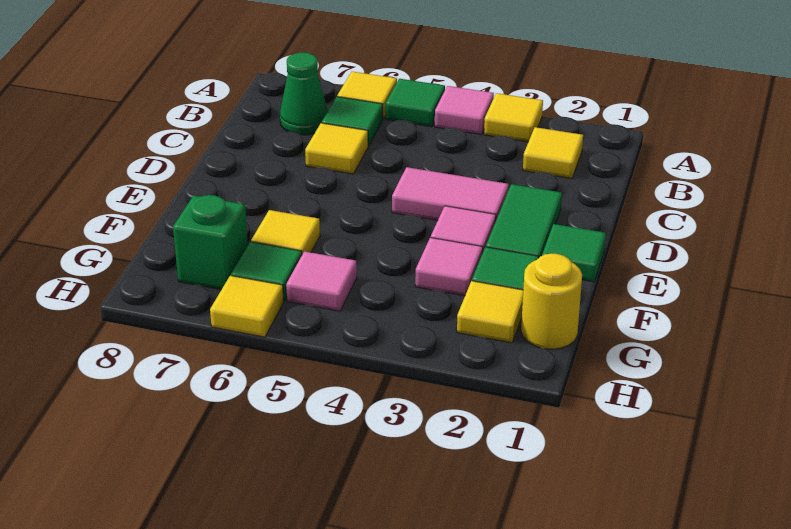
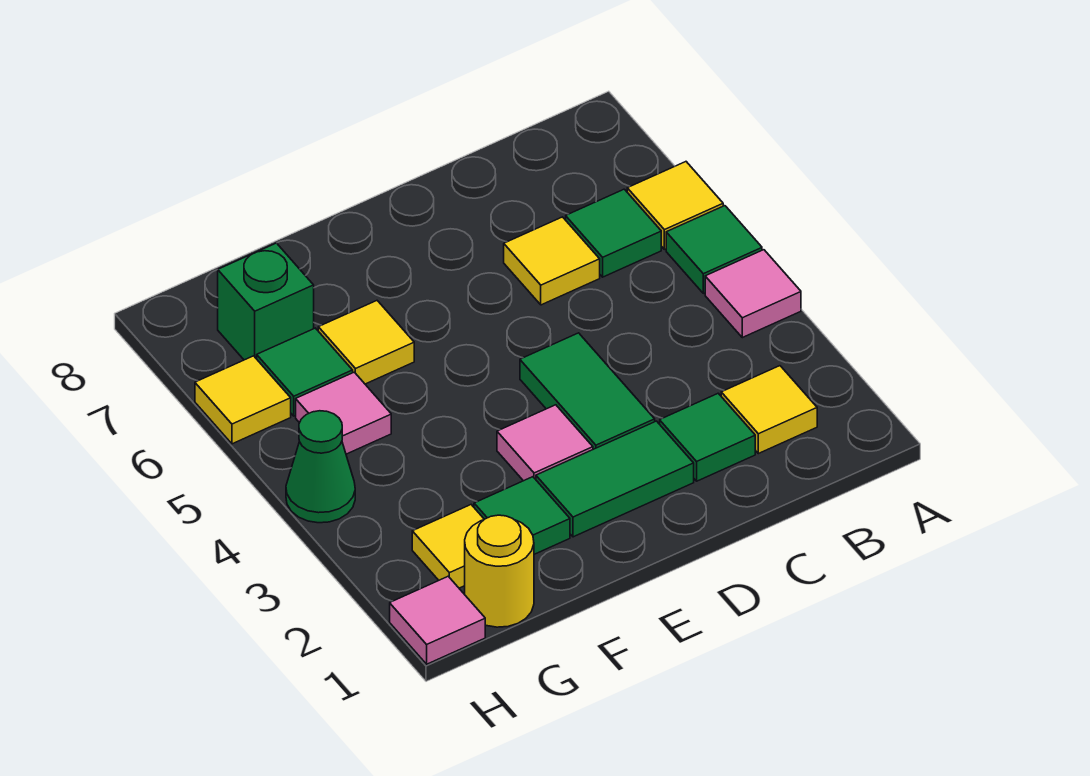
yellow tile A3 level 1 -> none
green cone B7 level 1 -> green cone H4 level 1
pink tile D3:D4 level 1 -> green tile D3:D4 level 1
green tile E1 level 1 -> green tile C2 level 1
pink tile F3 level 1 -> pink tile H1 level 1

